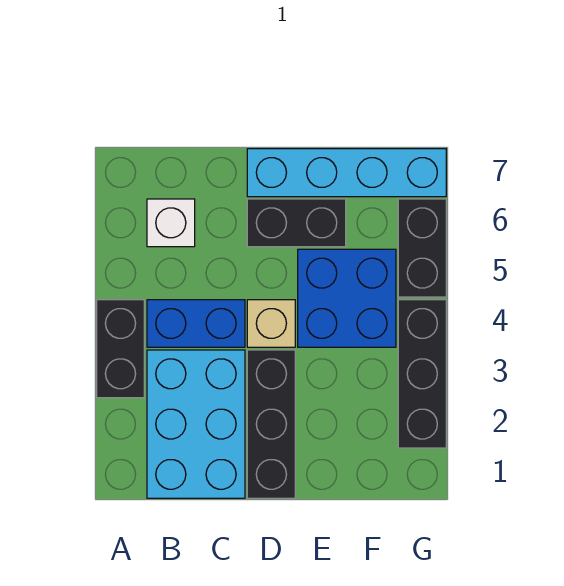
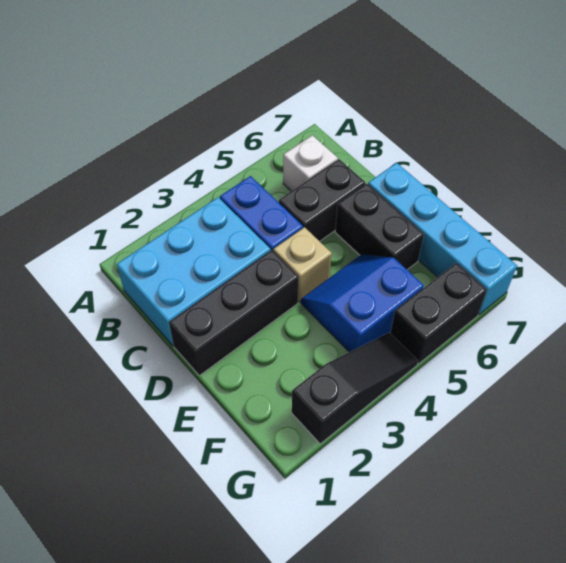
black brick A3:A4 level 1 -> black brick C5:C6 level 1
blue brick E4:F5 level 1 -> blue slope E4:F5 level 1 top F
black brick G2:G4 level 1 -> black slope G2:G4 level 1 top 2

